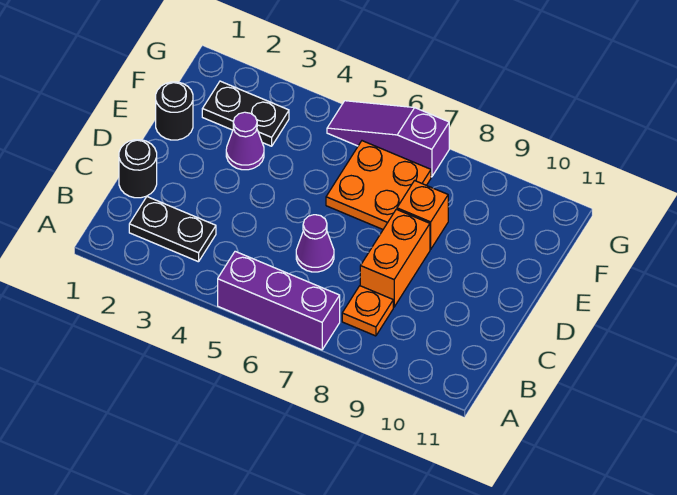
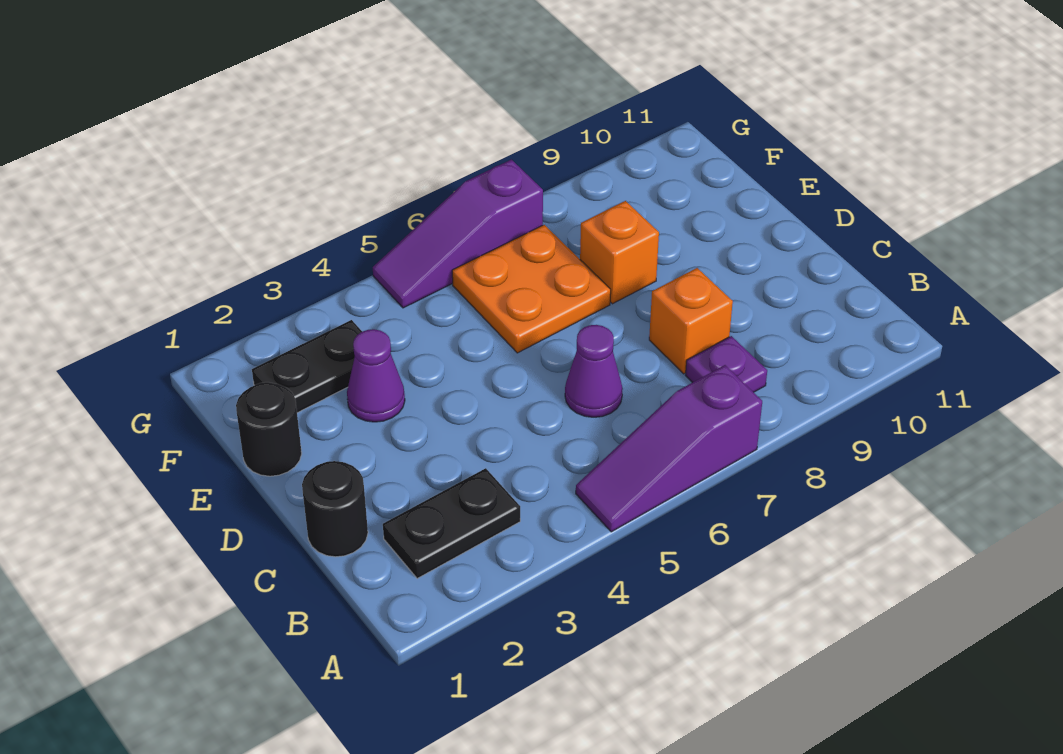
purple brick A5:A7 level 1 -> purple slope A5:A7 level 1 top 7
orange plate B8 level 1 -> purple plate B8 level 1
orange brick C8:D8 level 1 -> orange brick C8 level 1

